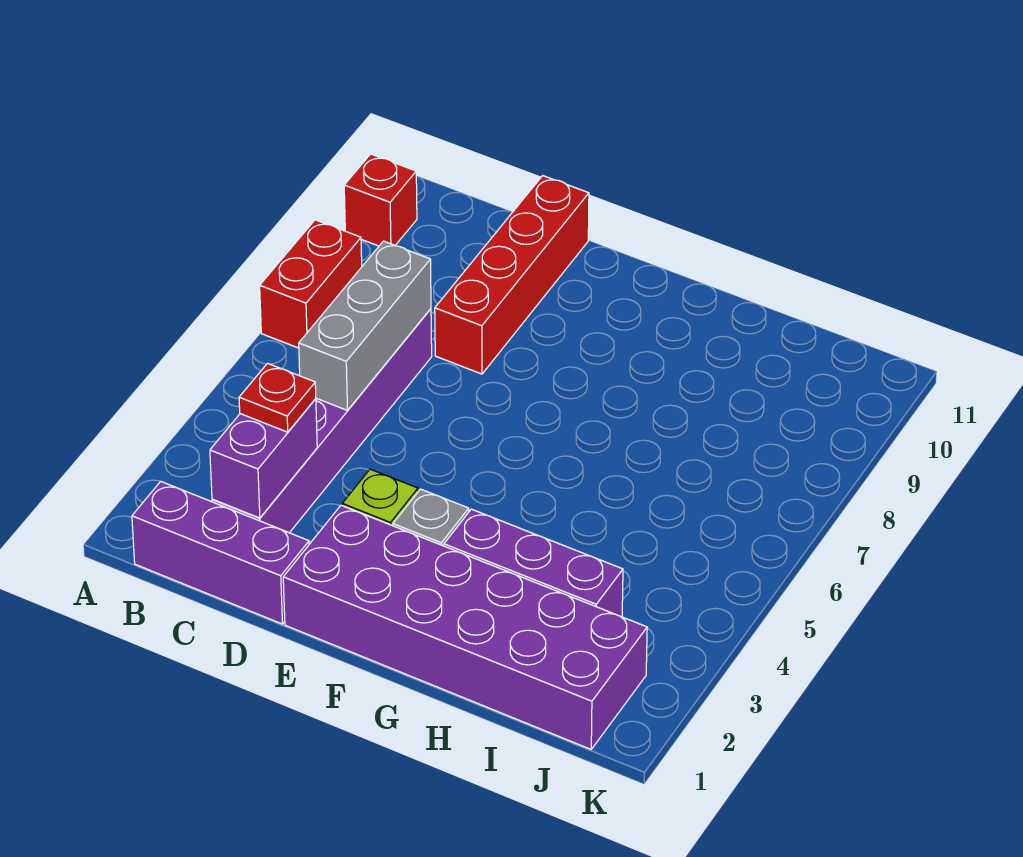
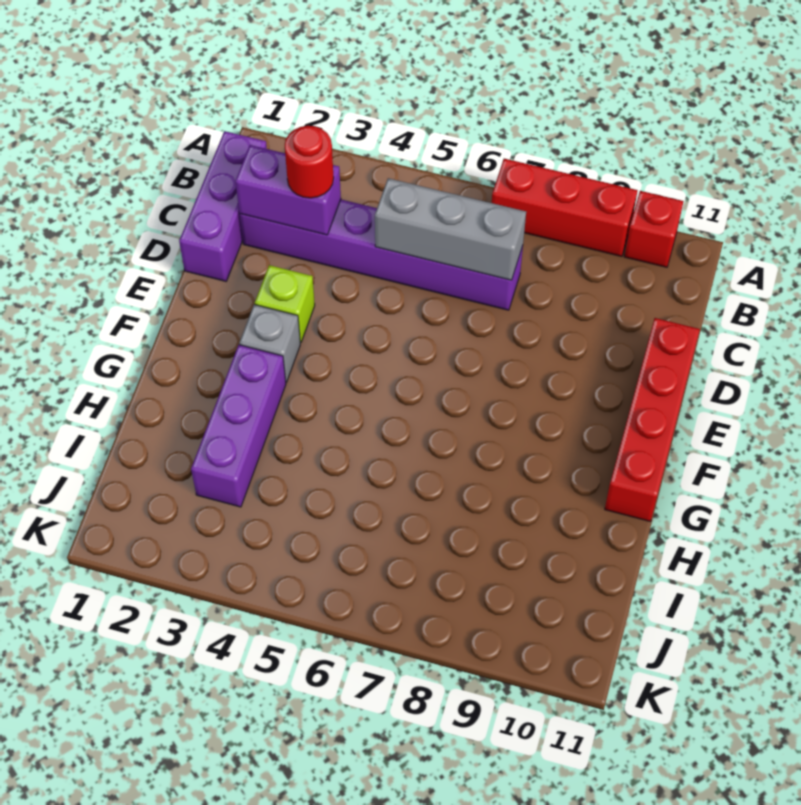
red brick A7:A8 level 1 -> red brick A7:A9 level 1
red plate C3 level 3 -> red round brick C3 level 3
red brick D8:D11 level 1 -> red brick D11:G11 level 1
purple brick E1:J2 level 1 -> none

